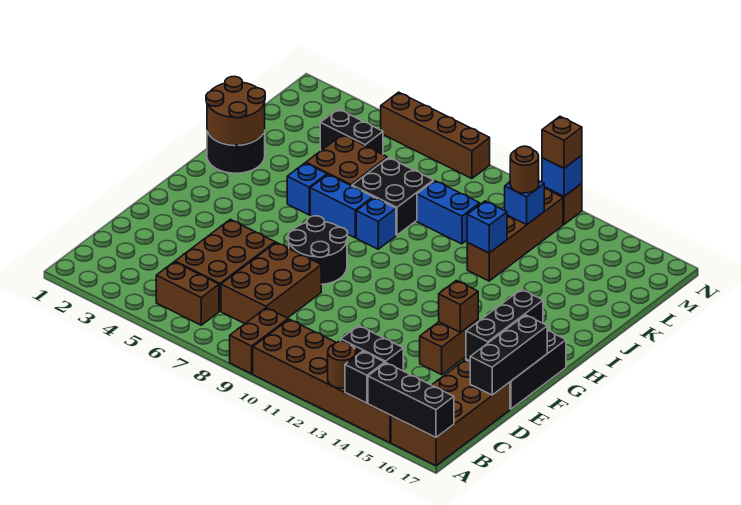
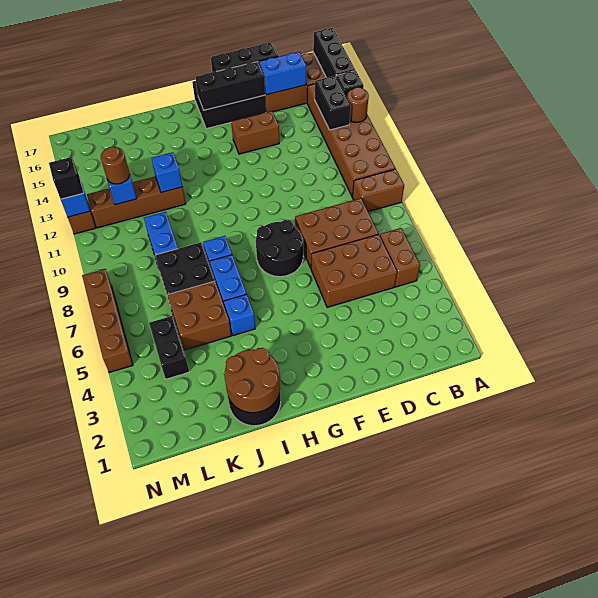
none -> blue brick C16:D16 level 2
brown brick F14 level 2 -> none
brown brick N12 level 3 -> black brick N12 level 3

